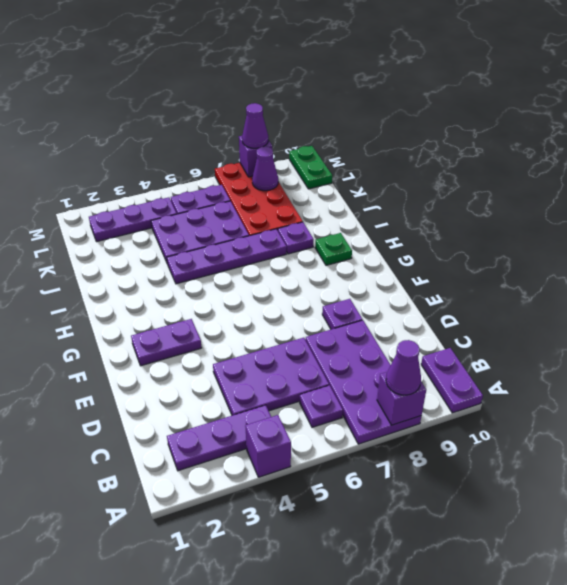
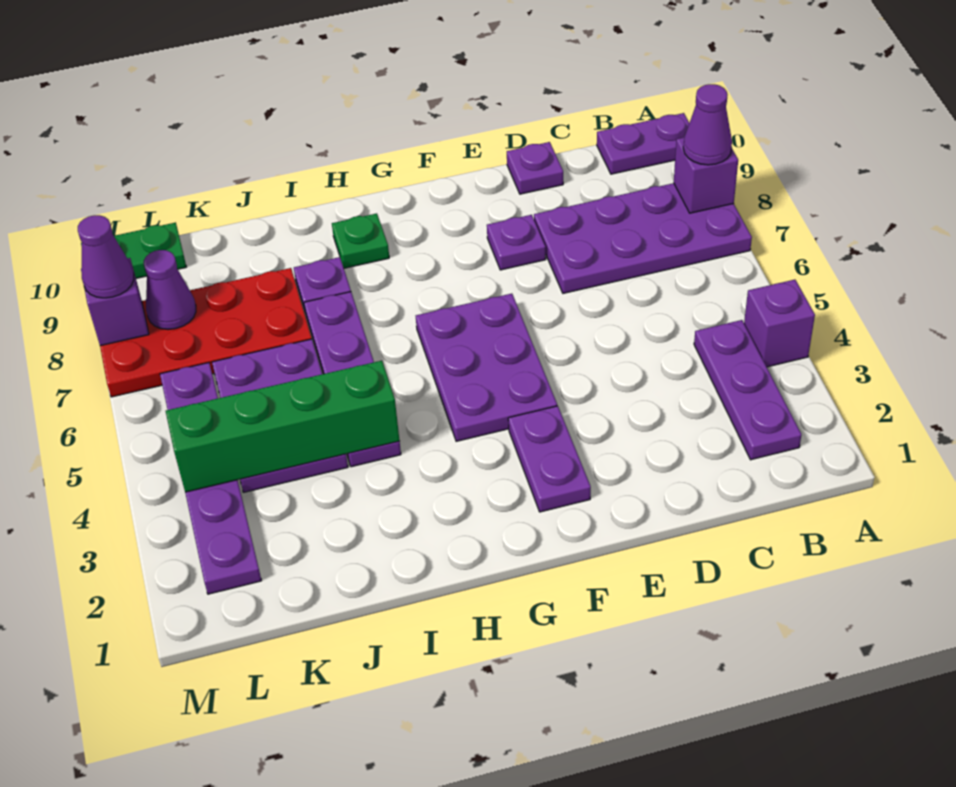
purple plate B6 level 1 -> purple plate D10 level 1
purple plate C4:D6 level 1 -> purple plate F4:G6 level 1
none -> green brick I4:L4 level 2

